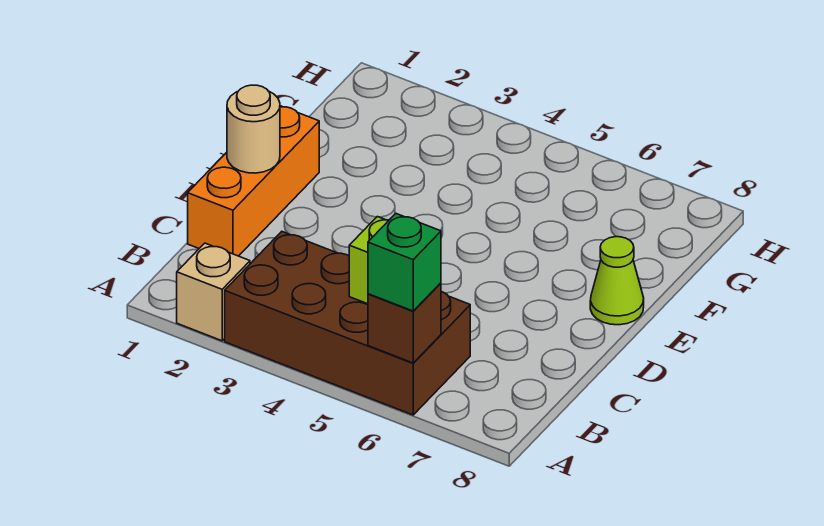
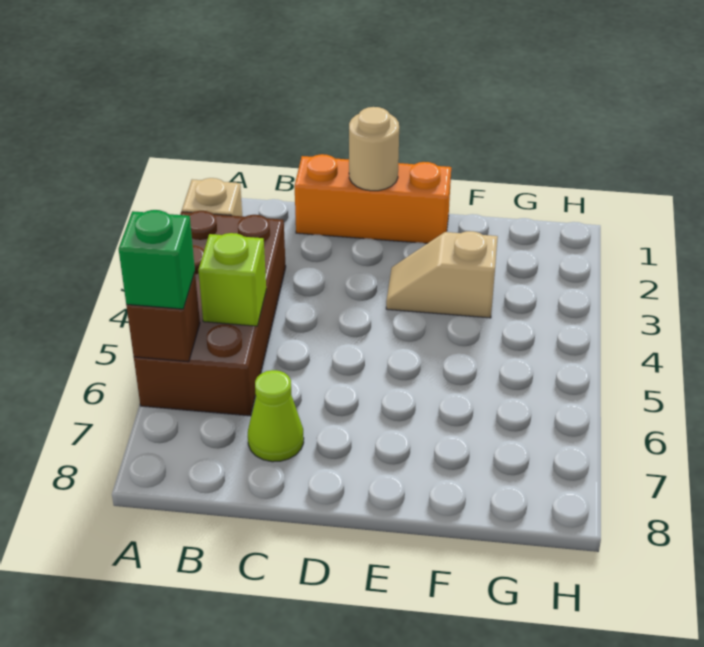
none -> tan slope E3:F3 level 1 top F
lime cone E8 level 1 -> lime cone C7 level 1

